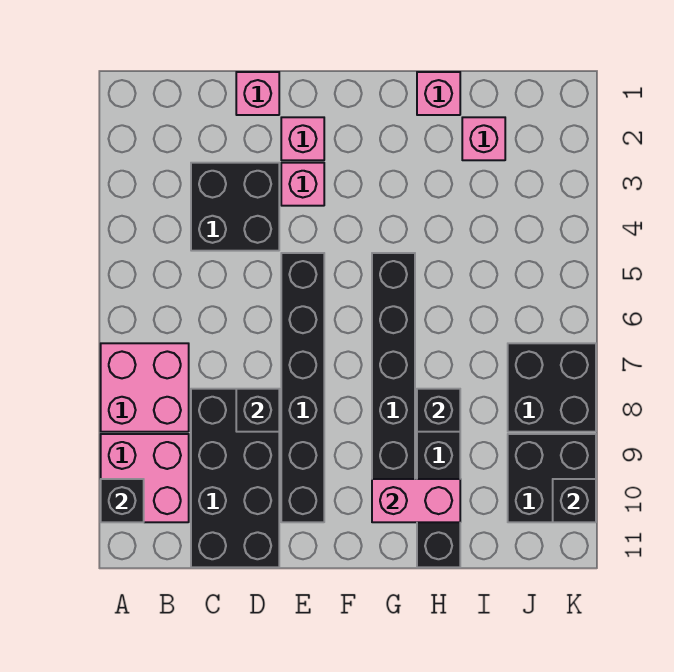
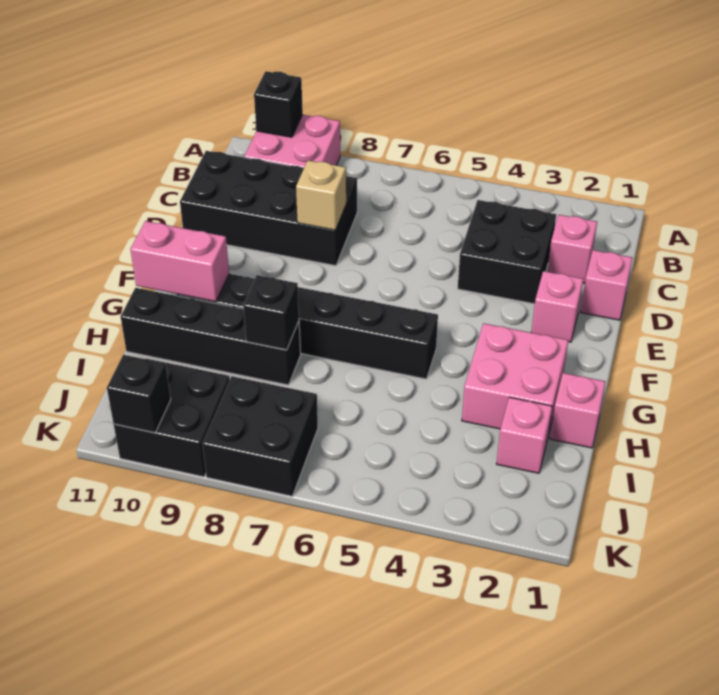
pink brick A7:B8 level 1 -> pink brick G2:H3 level 1
black brick D8 level 2 -> tan brick D8 level 2
pink brick E3 level 1 -> pink brick C2 level 1
black brick E5:E10 level 1 -> none
pink brick G10:H10 level 2 -> pink brick G10:G11 level 2

